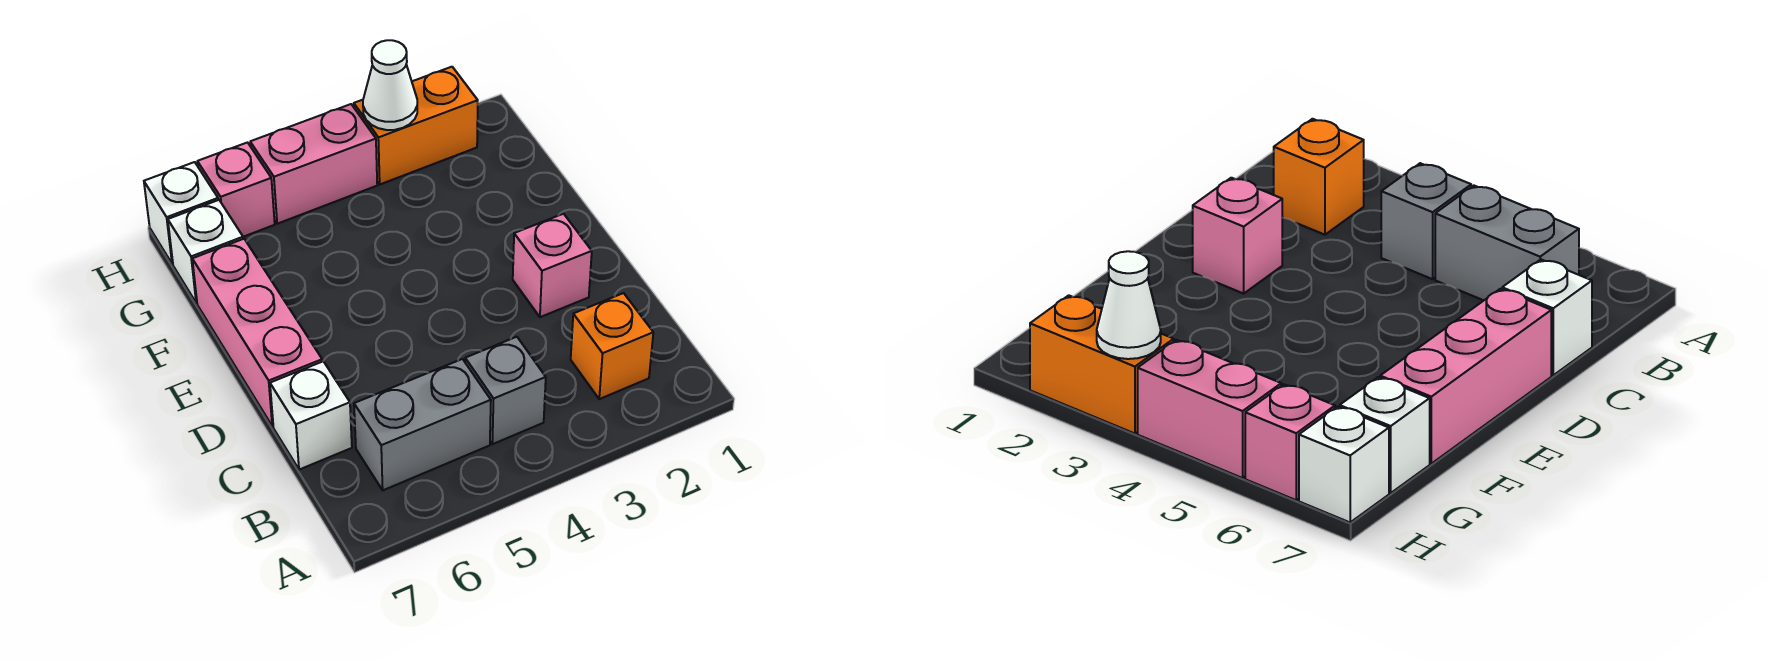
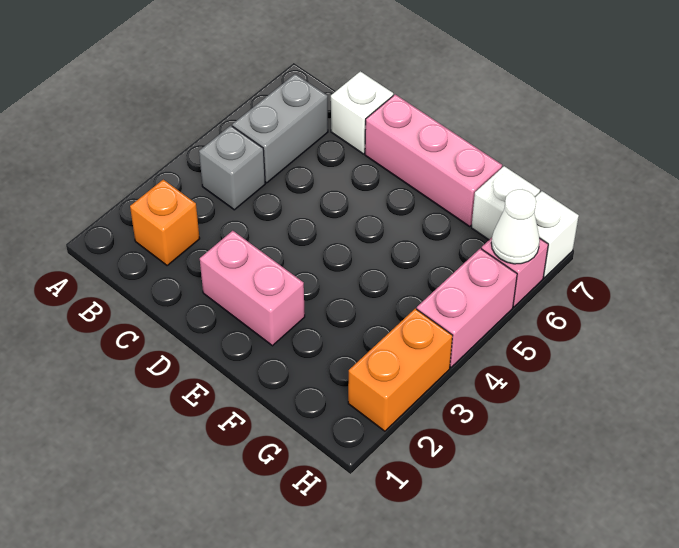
pink brick D2 level 1 -> pink brick D2:E2 level 1
white cone H3 level 2 -> white cone H6 level 2

